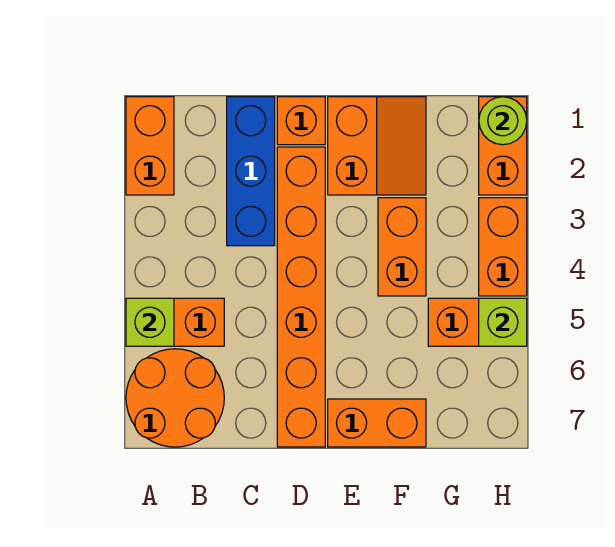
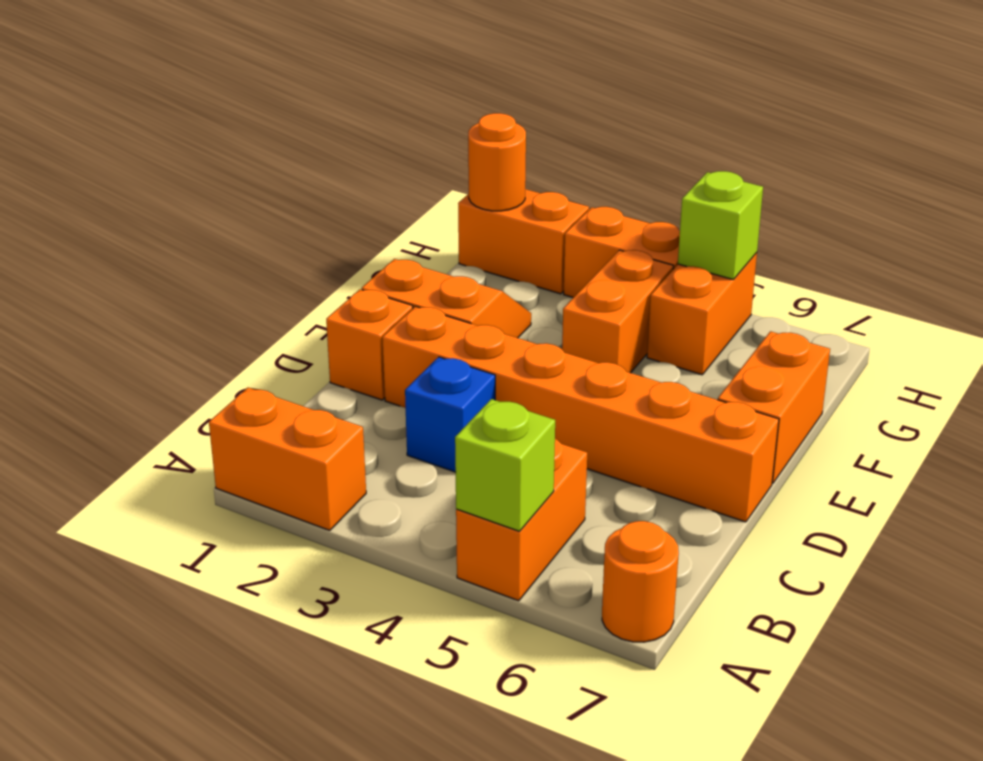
orange round brick A6:B7 level 1 -> orange round brick A7 level 1
blue brick C1:C3 level 1 -> blue brick C3 level 1
orange brick F3:F4 level 1 -> orange brick F4:G4 level 1
lime round brick H1 level 2 -> orange round brick H1 level 2

